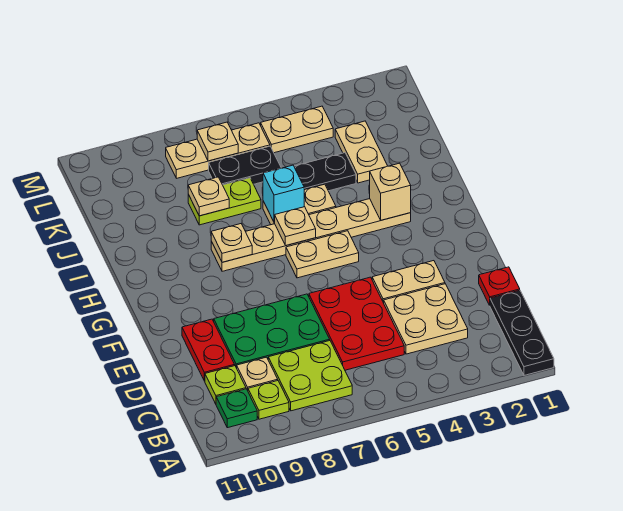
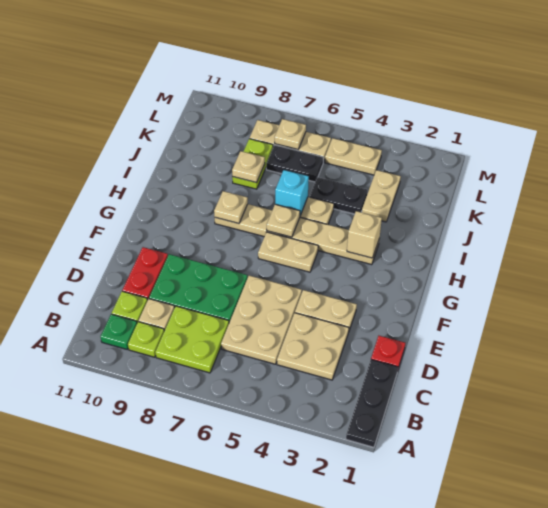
red plate C5:E6 level 1 -> tan plate C5:E6 level 1
lime plate J7:J8 level 1 -> lime plate J8:K8 level 1

